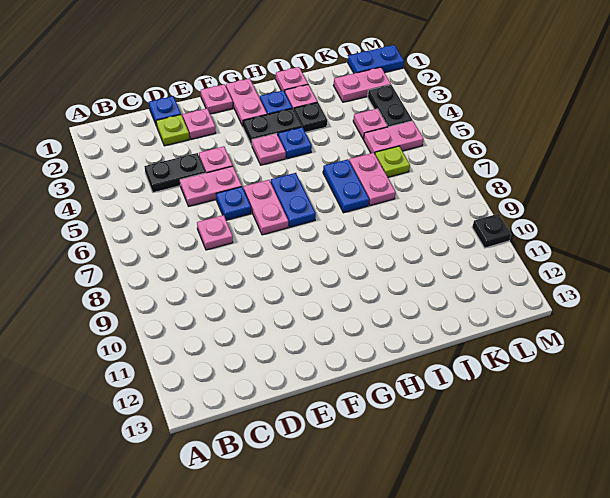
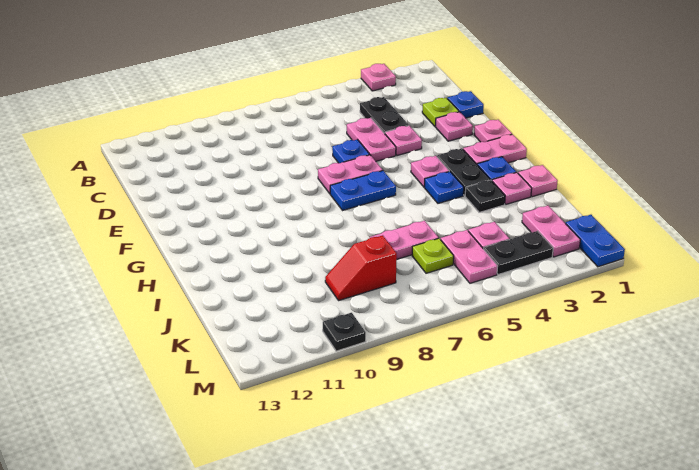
pink plate D7 level 1 -> pink plate A3 level 1
blue plate I6:I7 level 1 -> none
none -> red slope K8:K9 level 1 top 8

